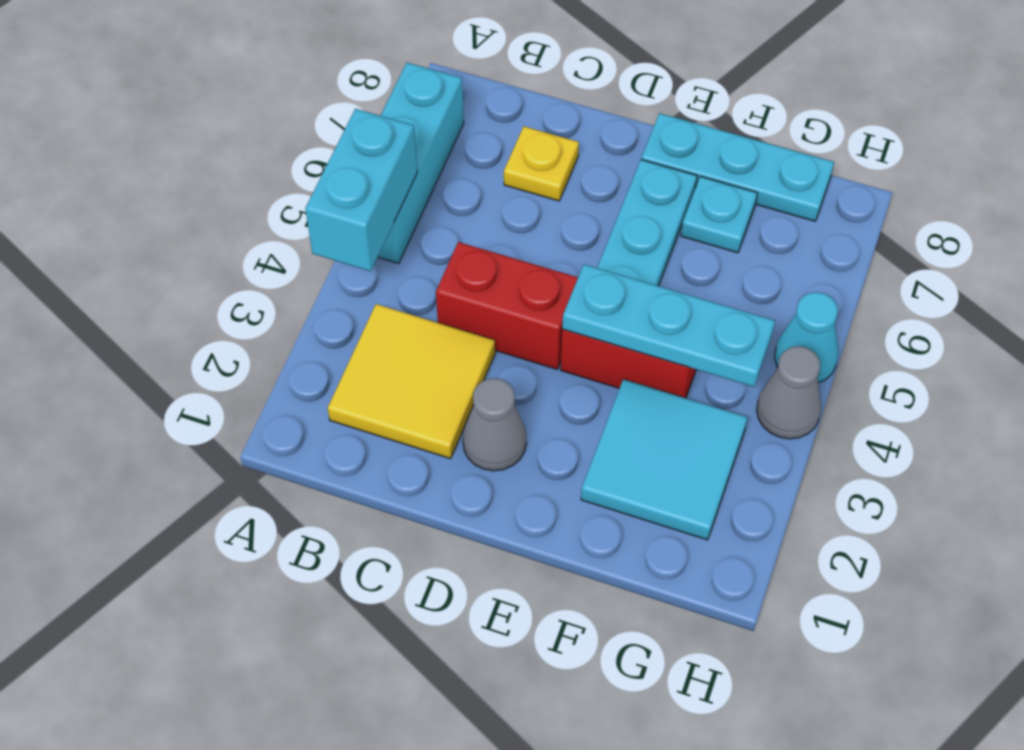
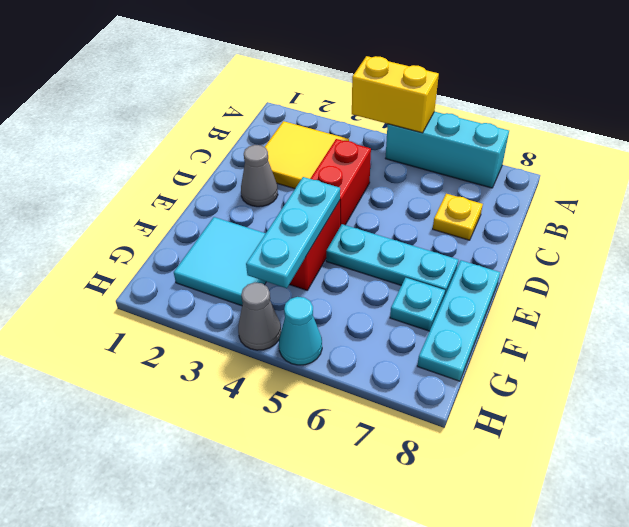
cyan brick A4:A5 level 2 -> yellow brick A4:A5 level 2

